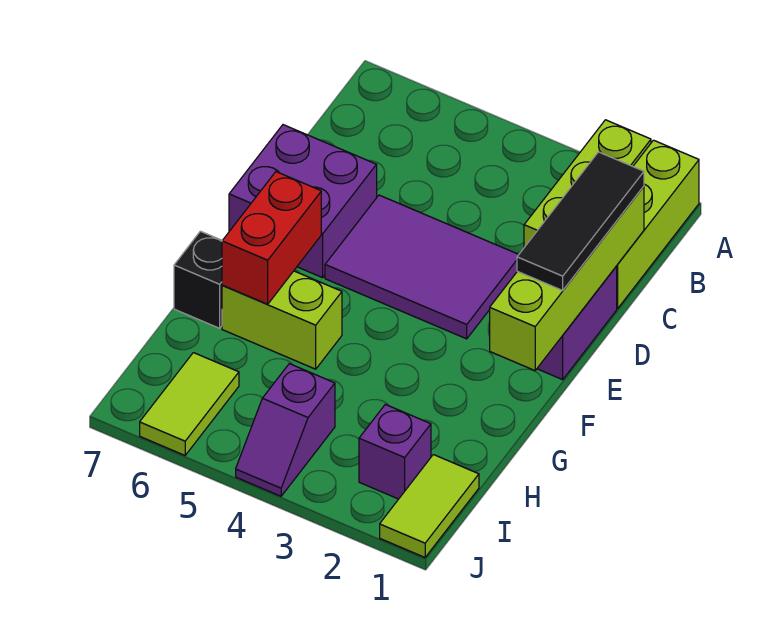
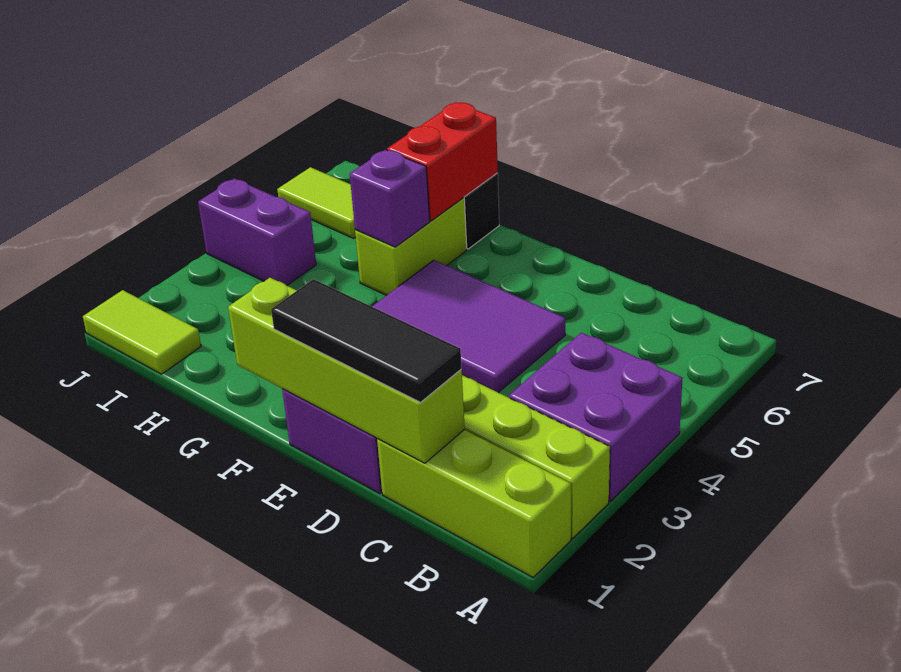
purple tile D3:E5 level 1 -> purple tile D4:F5 level 1
purple brick D6:E7 level 1 -> purple brick A3:B4 level 1
red brick F6:G6 level 2 -> red brick G6:G7 level 2
purple brick I2 level 1 -> purple brick G5 level 2
purple slope I4:J4 level 1 top I -> purple brick I4:J4 level 1

